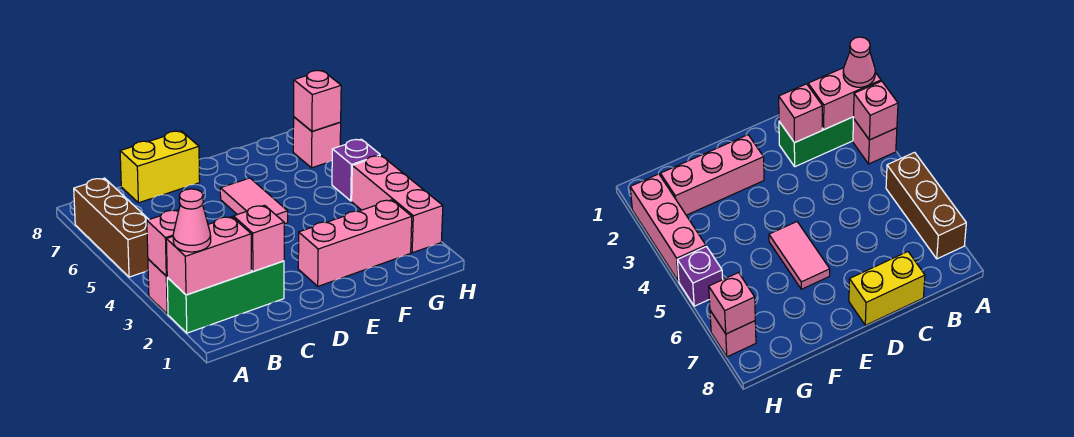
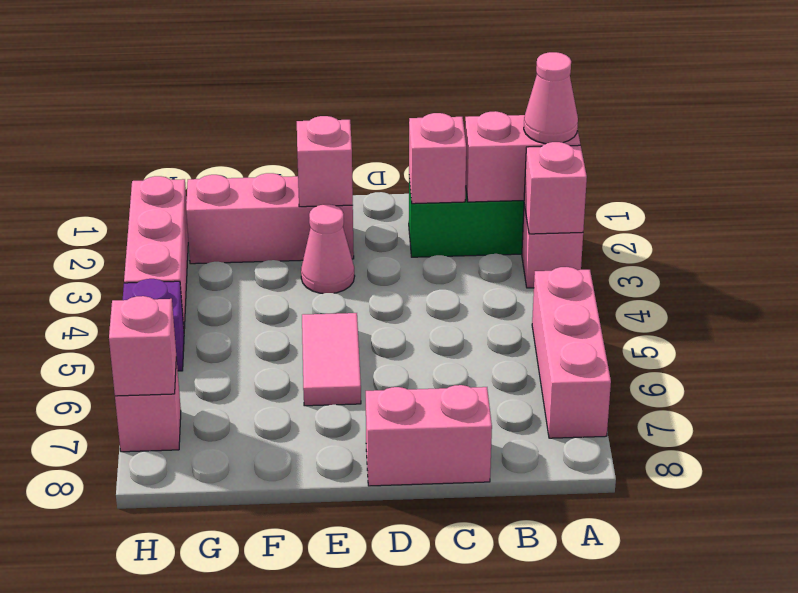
brown brick A5:A7 level 1 -> pink brick A5:A7 level 1
yellow brick C8:D8 level 1 -> pink brick C8:D8 level 1
none -> pink brick E2 level 2
none -> pink cone E3 level 1

